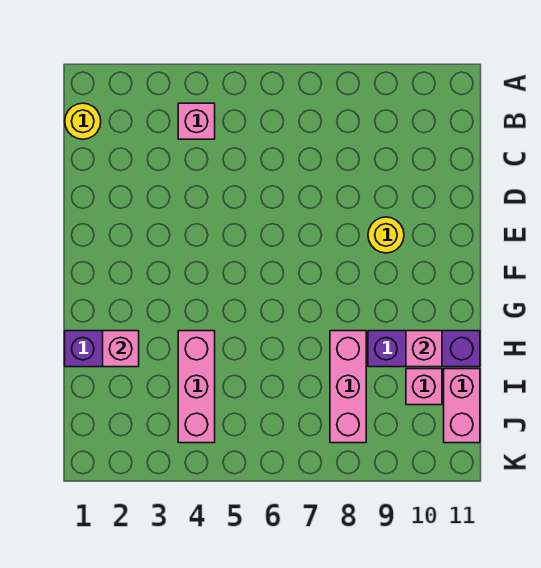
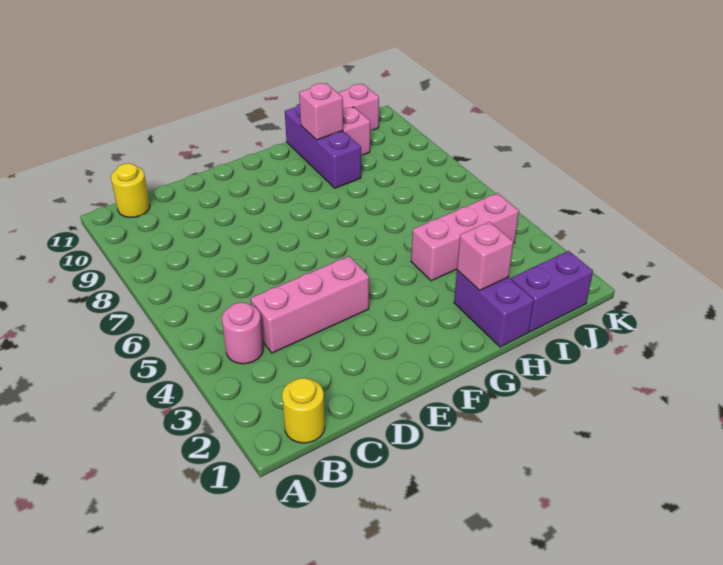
pink brick B4 level 1 -> pink round brick B4 level 1
yellow round brick E9 level 1 -> yellow round brick B11 level 1
pink brick H8:J8 level 1 -> pink brick C4:E4 level 1
none -> purple brick I1:J1 level 1

